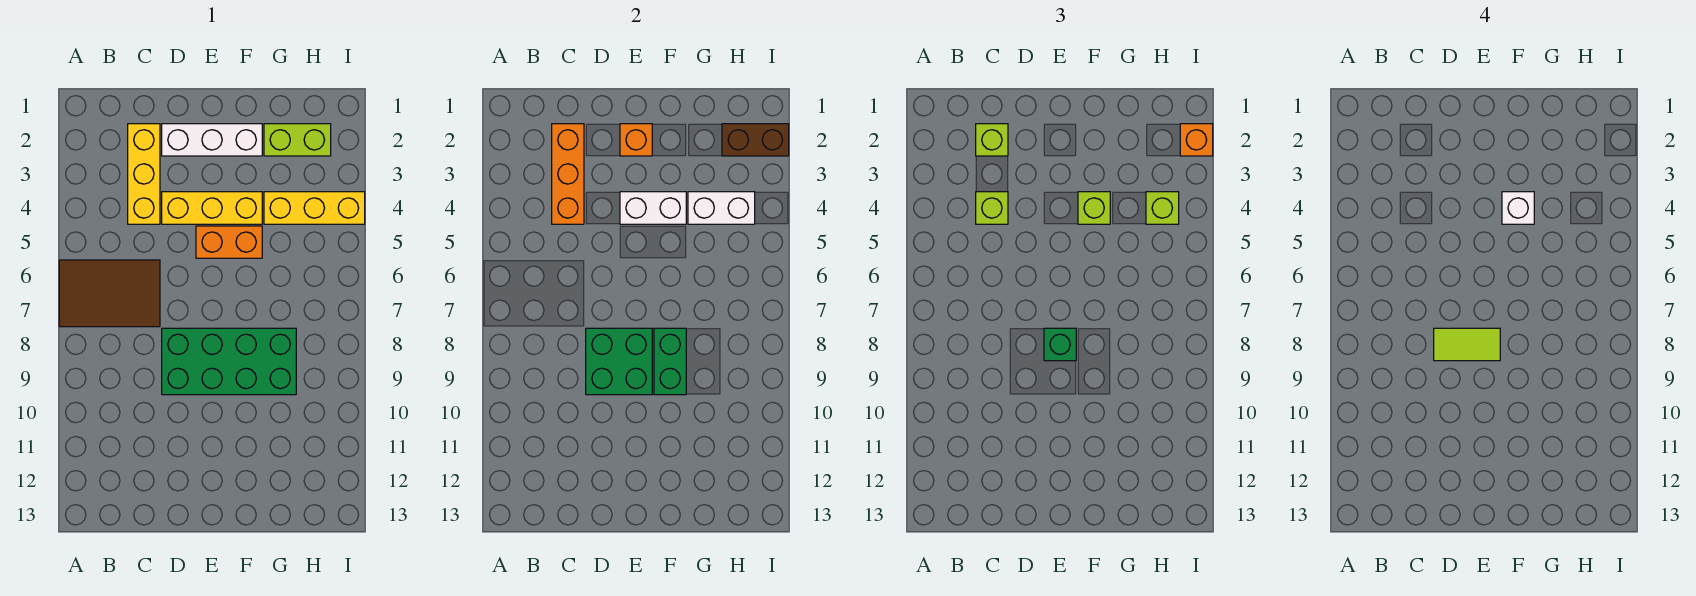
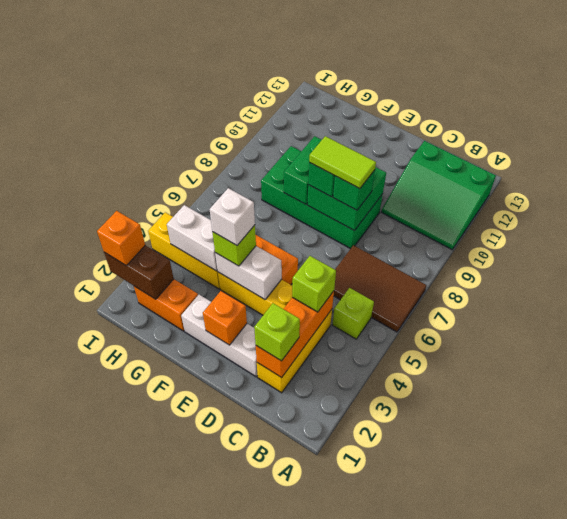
none -> green slope A10:C12 level 1 top 12
none -> green brick D8 level 3
lime brick G2:H2 level 1 -> orange brick G2:H2 level 1
lime brick H4 level 3 -> lime brick B5 level 1

